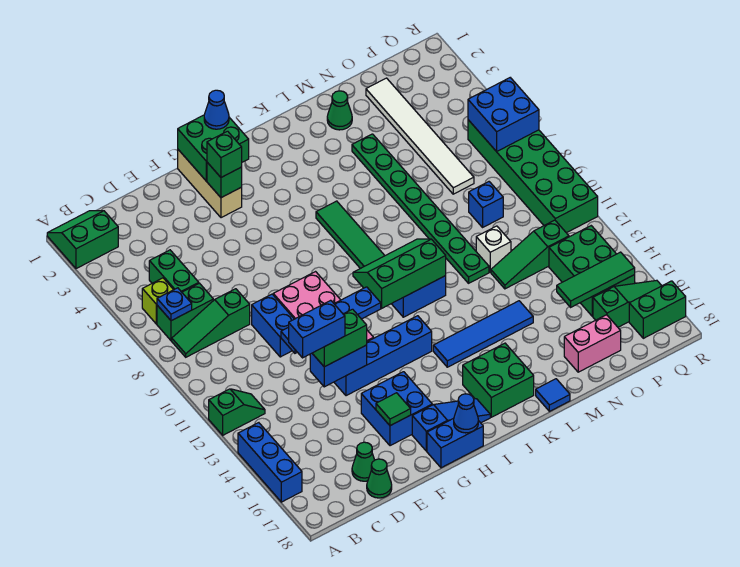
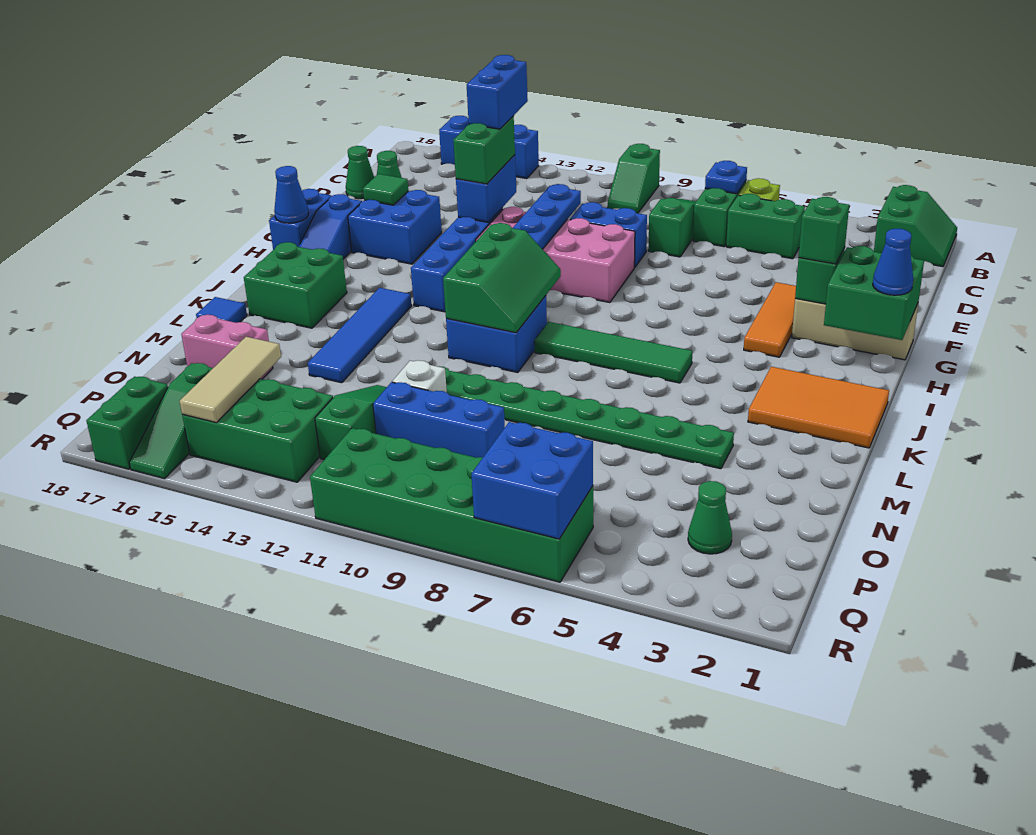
green slope A12:B12 level 1 top A -> green slope A10:B10 level 1 top A
none -> orange tile F4:H4 level 1
none -> orange tile J1:K3 level 1
green cone M2 level 1 -> green cone P3 level 1
pink brick N17:O17 level 1 -> pink brick N16:N17 level 1
white tile O2:O7 level 1 -> none
blue brick O9 level 1 -> blue brick O9:O11 level 1
green tile O15:Q15 level 2 -> tan tile O15:Q15 level 2

